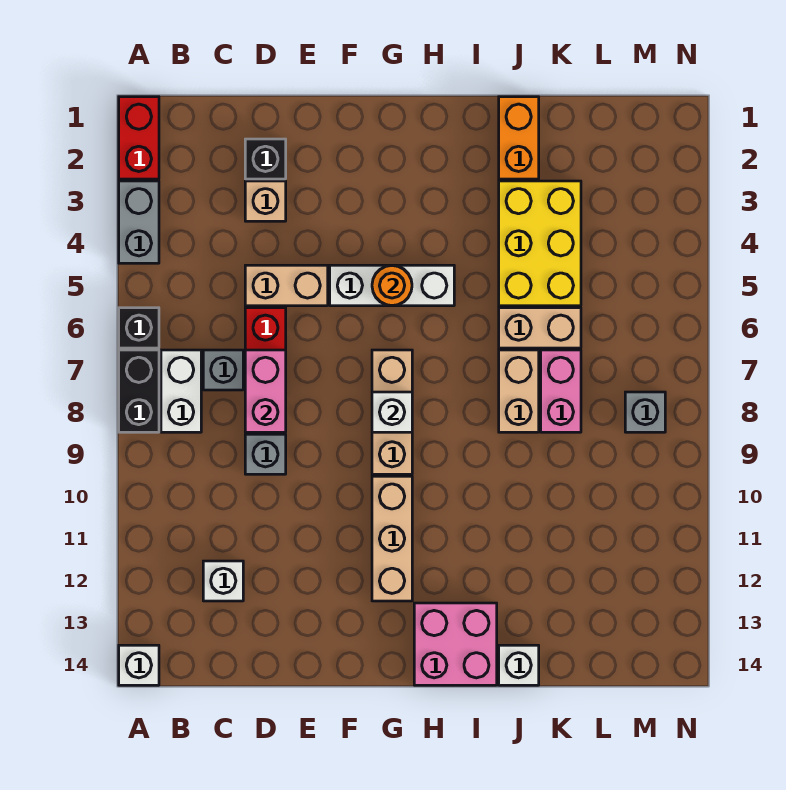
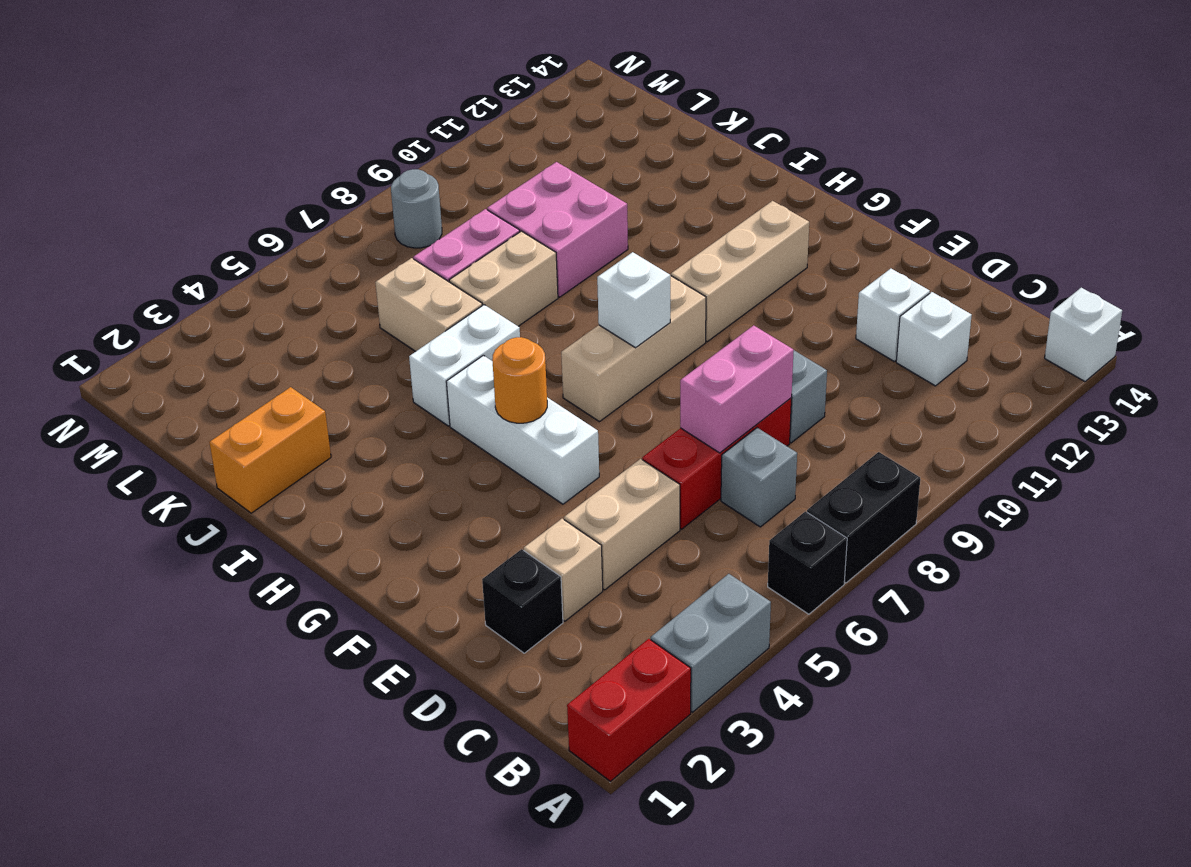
white brick B7:B8 level 1 -> white brick I5:I6 level 1
tan brick D5:E5 level 1 -> tan brick D4:D5 level 1
pink brick H13:I14 level 1 -> pink brick J9:K10 level 1
yellow brick J3:K5 level 1 -> none
white brick J14 level 1 -> white brick D12 level 1
grey brick M8 level 1 -> grey round brick M8 level 1

